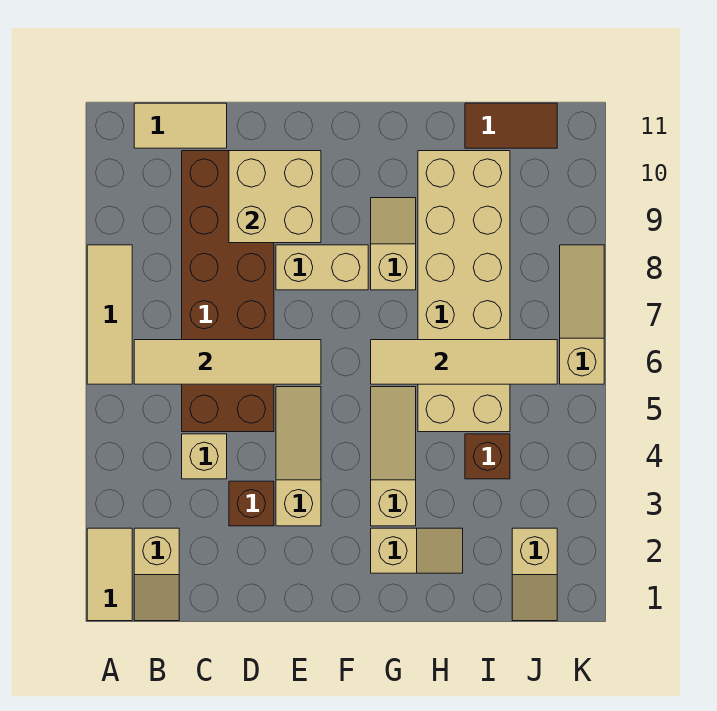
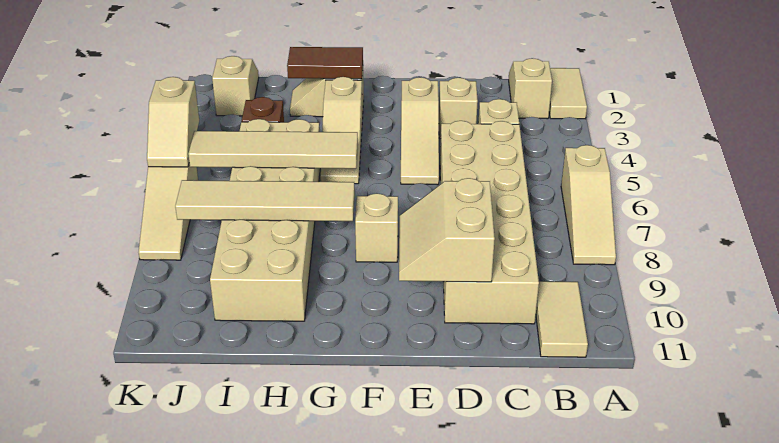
tan tile A6:A8 level 1 -> tan slope A6:A8 level 1 top 6
tan tile B6:E6 level 2 -> tan tile G8:J8 level 2
tan tile B11:C11 level 1 -> tan tile B10:B11 level 1
brown brick C5:D10 level 1 -> tan brick C5:D10 level 1
brown brick D3 level 1 -> tan brick D3 level 1
tan brick D9:E10 level 2 -> tan slope D9:E10 level 2 top D
tan brick E8:F8 level 1 -> tan brick F8 level 1
tan slope G8:G9 level 1 top 8 -> tan slope K5:K6 level 2 top 5
brown tile I11:J11 level 1 -> brown tile G2:H2 level 2

